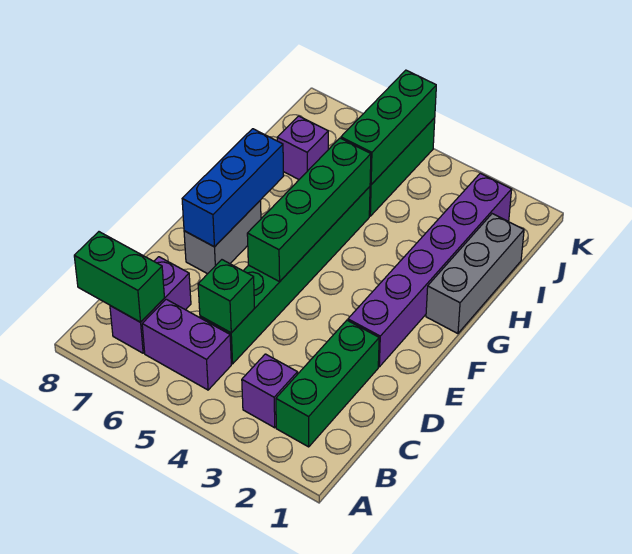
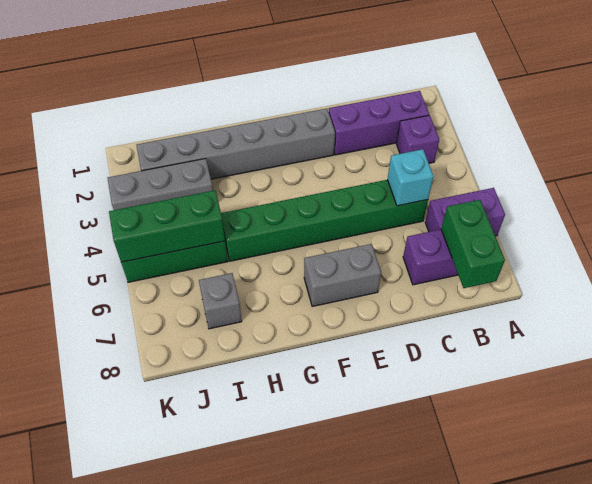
green brick B2:D2 level 1 -> purple brick B2:D2 level 1
purple brick B5:B6 level 1 -> purple brick A6:B6 level 1
green brick C5 level 2 -> cyan brick C5 level 2
purple brick E2:J2 level 1 -> grey brick E2:J2 level 1
green brick E5:H5 level 2 -> none
blue brick E7:G7 level 2 -> none
grey brick G1:I1 level 1 -> grey brick I3:K3 level 1
purple brick I7 level 1 -> grey brick I7 level 1

